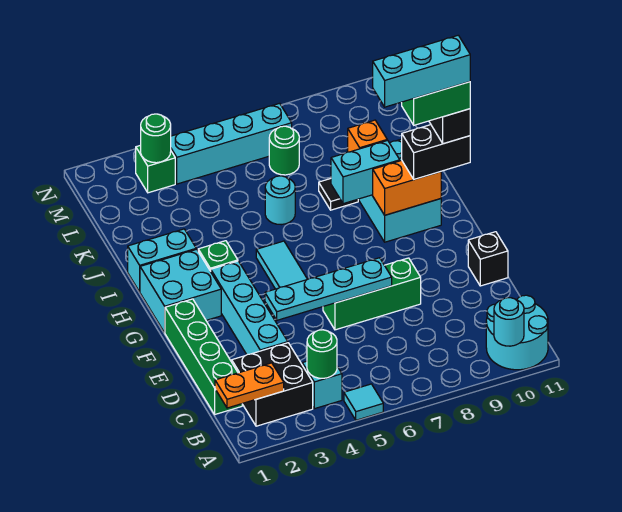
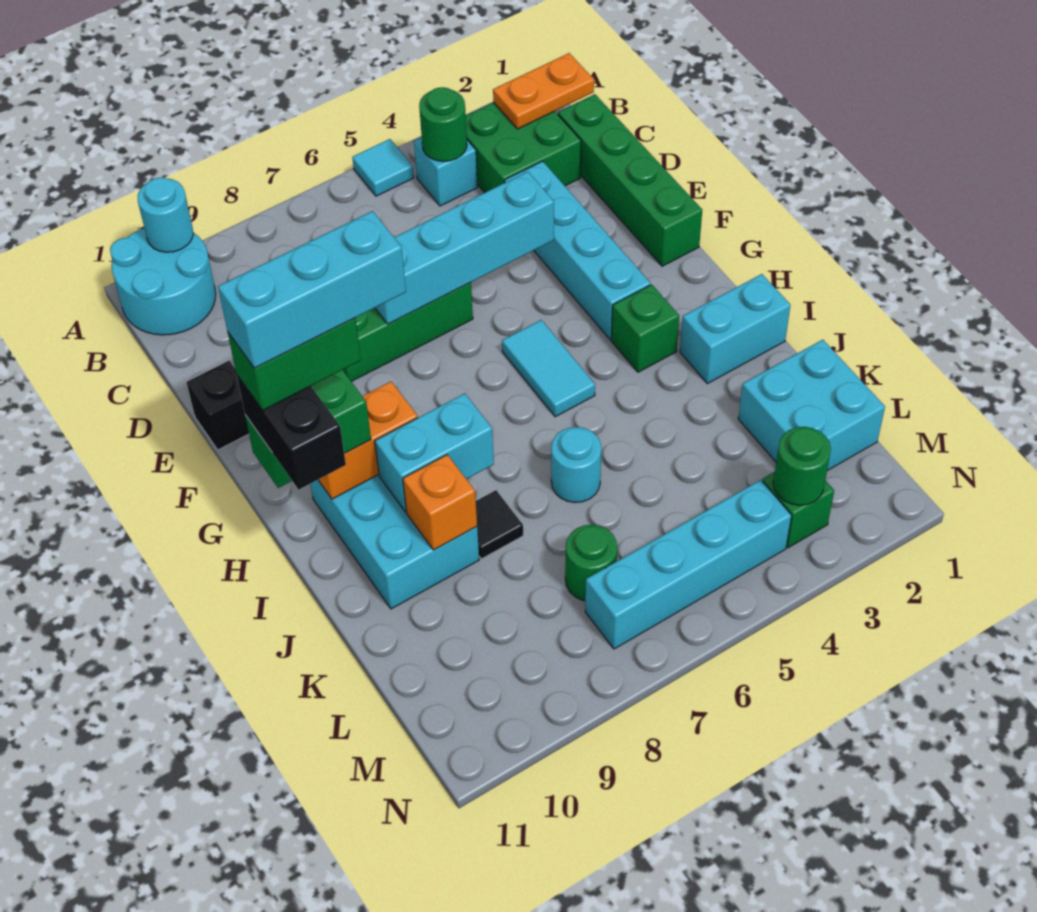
black brick B2:C3 level 1 -> green brick B2:C3 level 1
cyan plate E4:E7 level 2 -> cyan brick E4:E7 level 2
cyan brick G1:H2 level 1 -> cyan brick K1:L2 level 1
black brick H10:H11 level 3 -> green brick H10:H11 level 3

